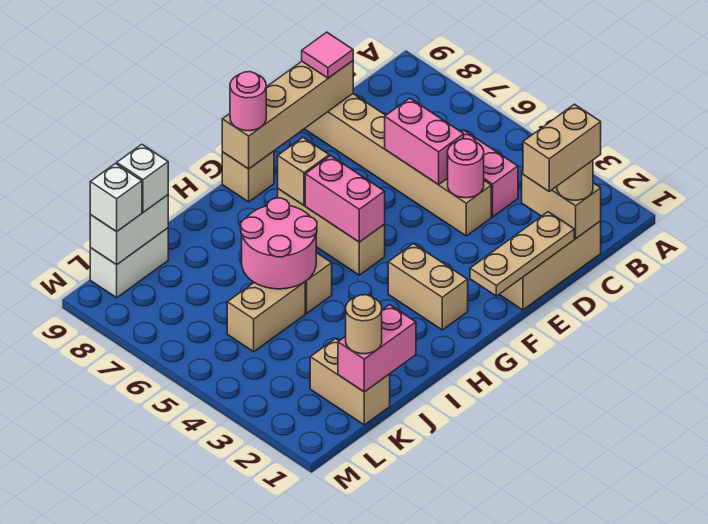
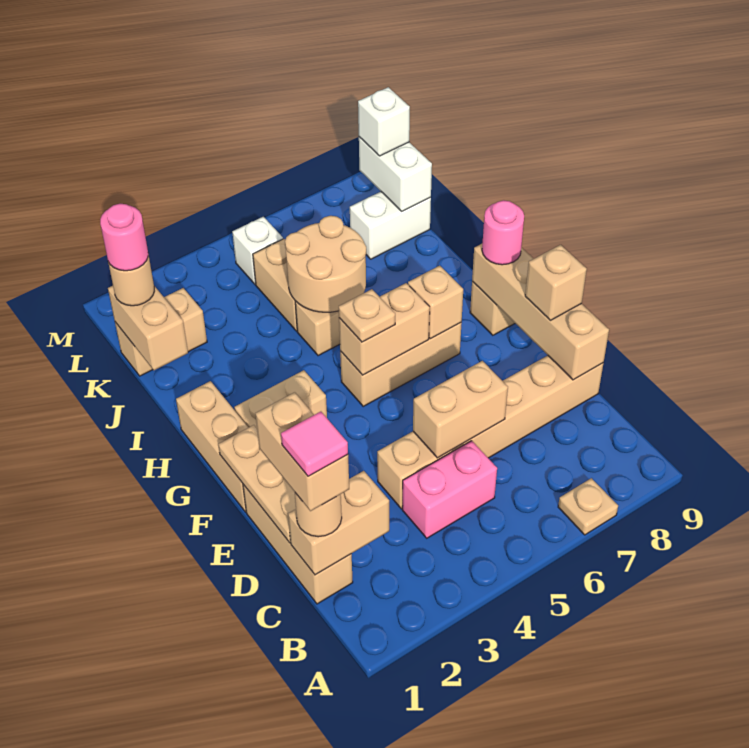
none -> tan plate A7 level 1
pink round brick D4 level 2 -> pink round brick K1 level 4
pink brick D5:D6 level 2 -> tan brick D5:D6 level 2
pink tile D9 level 3 -> pink tile C1 level 5
none -> tan brick E9 level 3
none -> tan brick F1:H1 level 1
pink brick G5:G6 level 2 -> tan brick G5:G6 level 2
none -> tan plate G5 level 3
pink round brick I5:J6 level 2 -> tan round brick I5:J6 level 2
pink brick J1:K1 level 2 -> tan brick J1:K1 level 2
white brick K9:L9 level 1 -> white brick K8:K9 level 1
white brick K9 level 3 -> white brick L5 level 1

